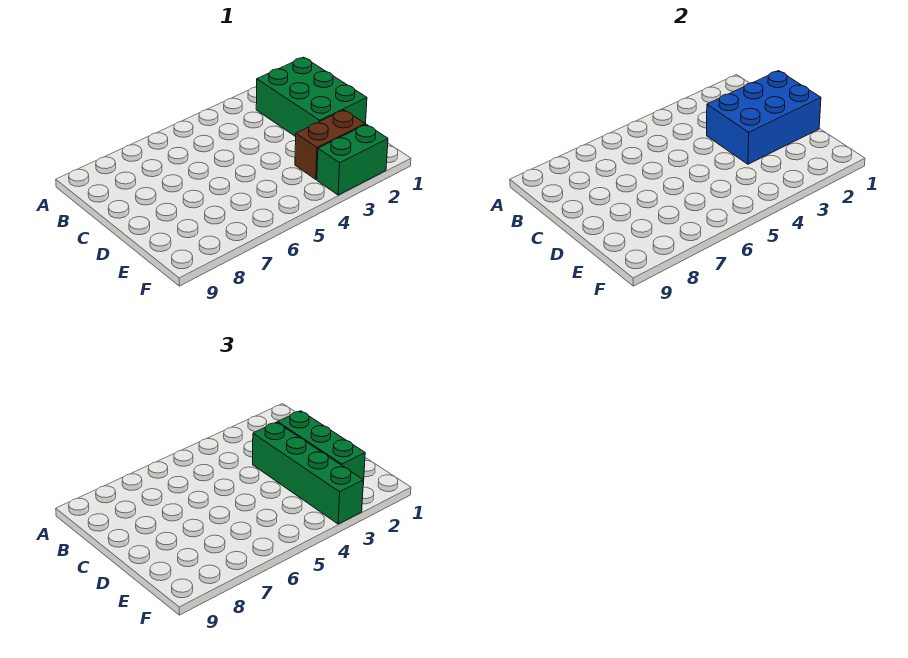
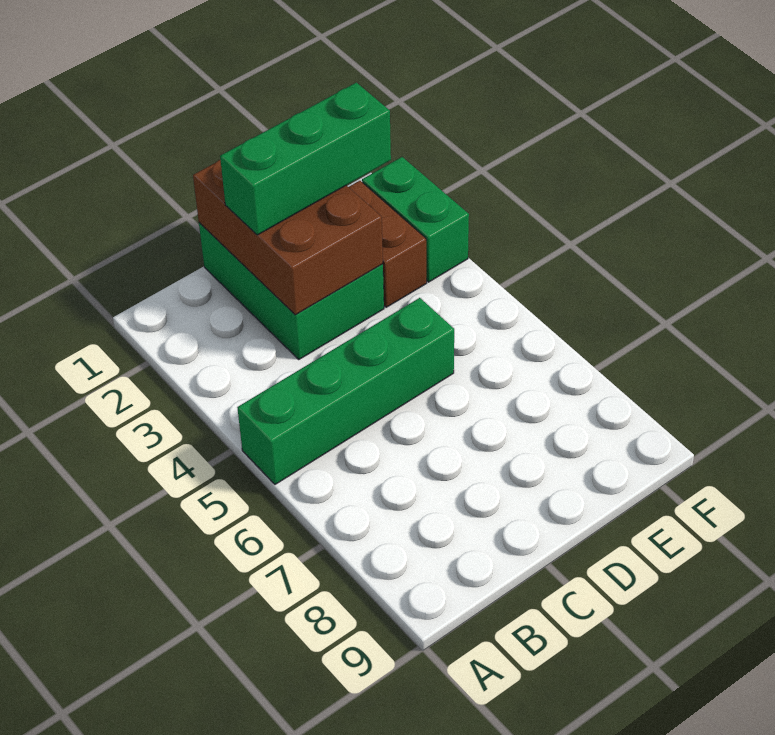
green brick B1:D2 level 1 -> green brick C1:D3 level 1
blue brick C1:D3 level 2 -> brown brick C1:D3 level 2
green brick C3:F3 level 3 -> green brick A5:D5 level 1

